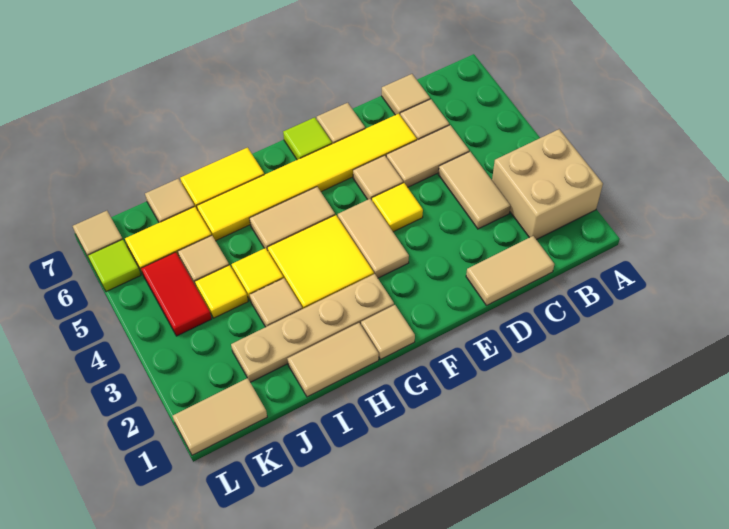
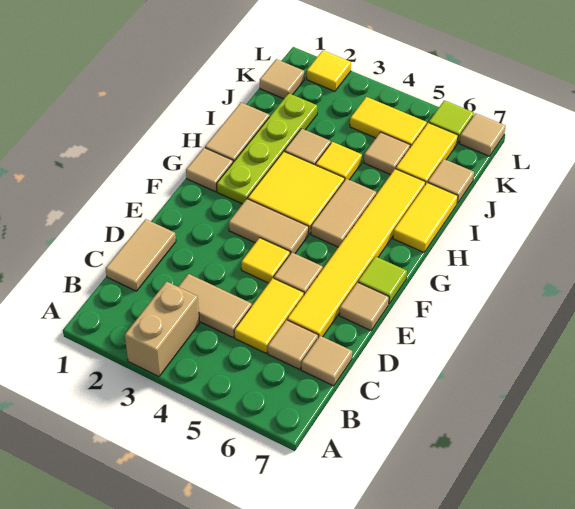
tan brick A2:B3 level 1 -> tan brick A3:B3 level 1
tan tile C5:D5 level 1 -> yellow tile C5:D5 level 1
tan plate G2:J2 level 1 -> lime plate G2:J2 level 1
yellow tile J4 level 1 -> yellow tile L2 level 1
tan tile K1:L1 level 1 -> tan tile K1 level 1
red tile K4:K5 level 1 -> yellow tile K4:K5 level 1

